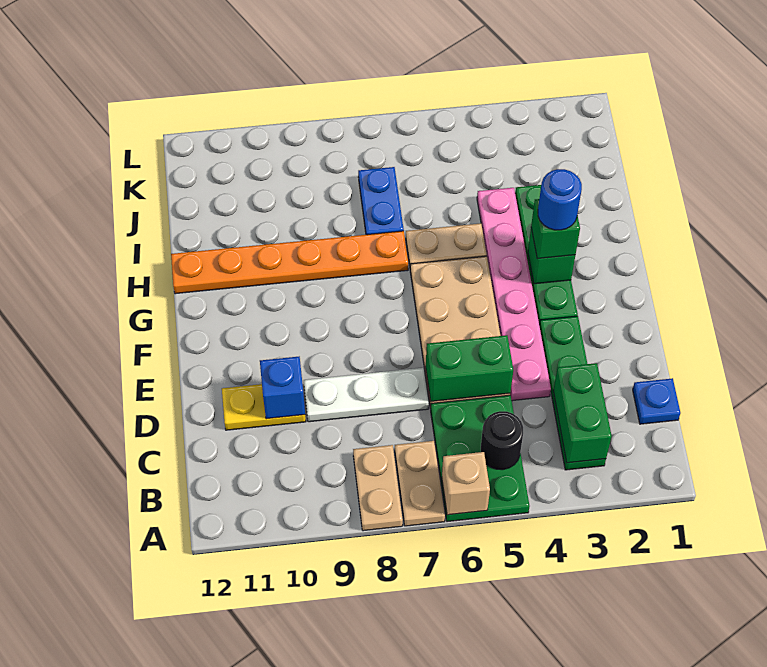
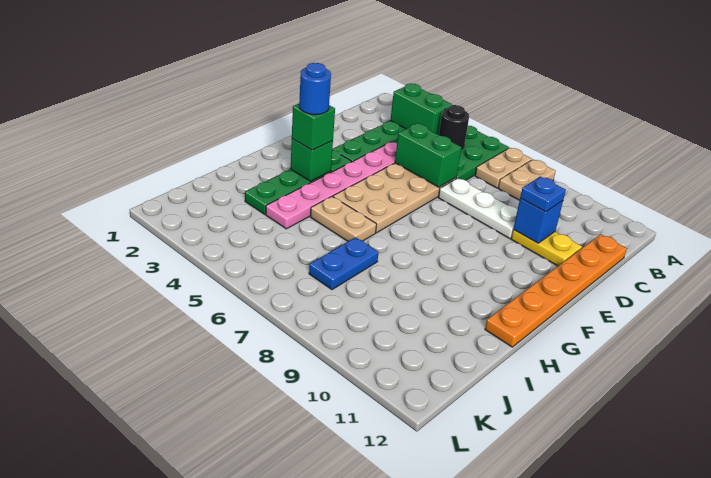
tan brick A6 level 2 -> none
green brick B3:C3 level 2 -> green brick B3:B4 level 2
blue plate C1 level 1 -> blue plate D10 level 3
orange plate H7:H12 level 1 -> orange plate C12:H12 level 1

